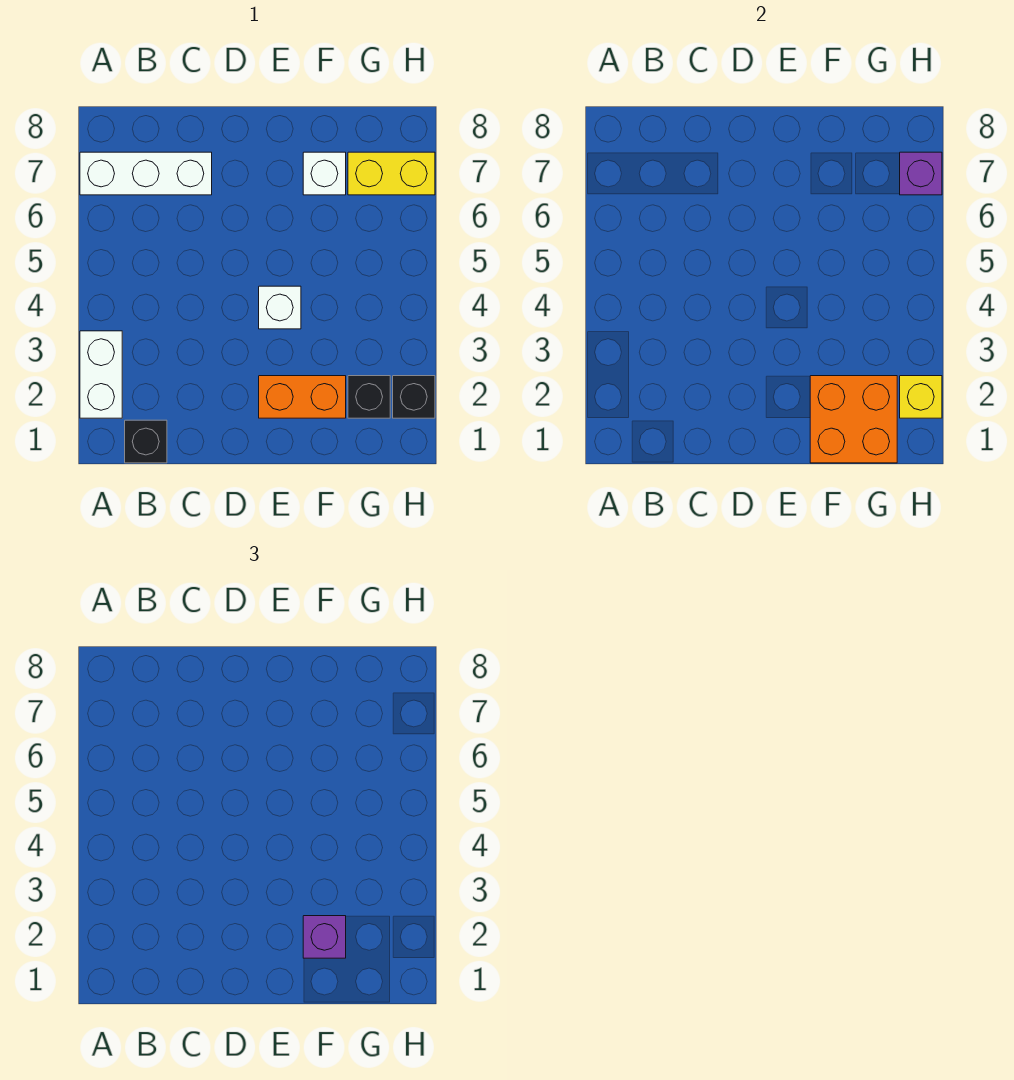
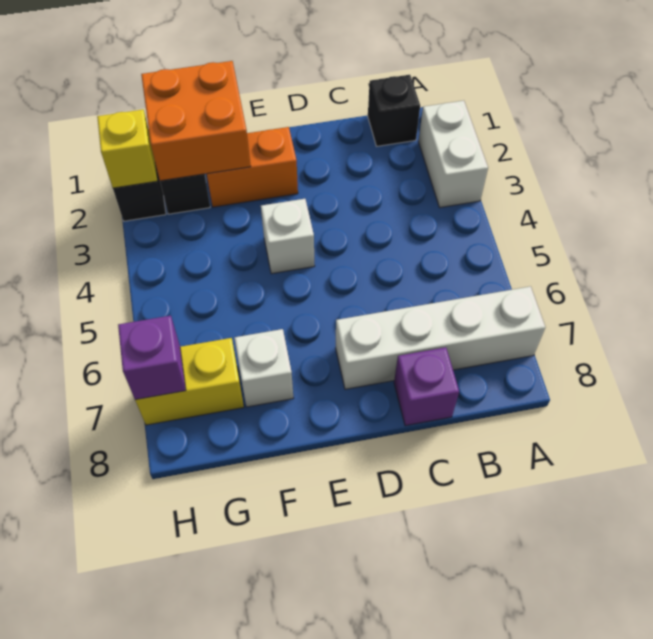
white brick A7:C7 level 1 -> white brick A7:D7 level 1
purple brick F2 level 3 -> purple brick C8 level 1

